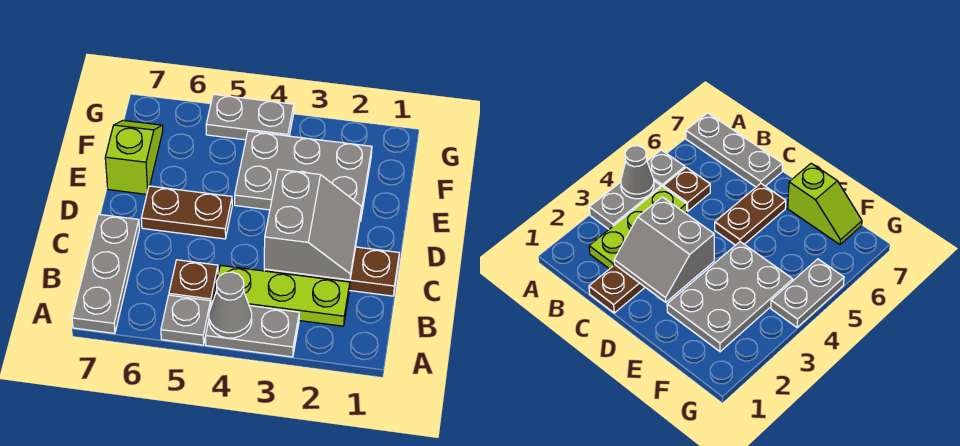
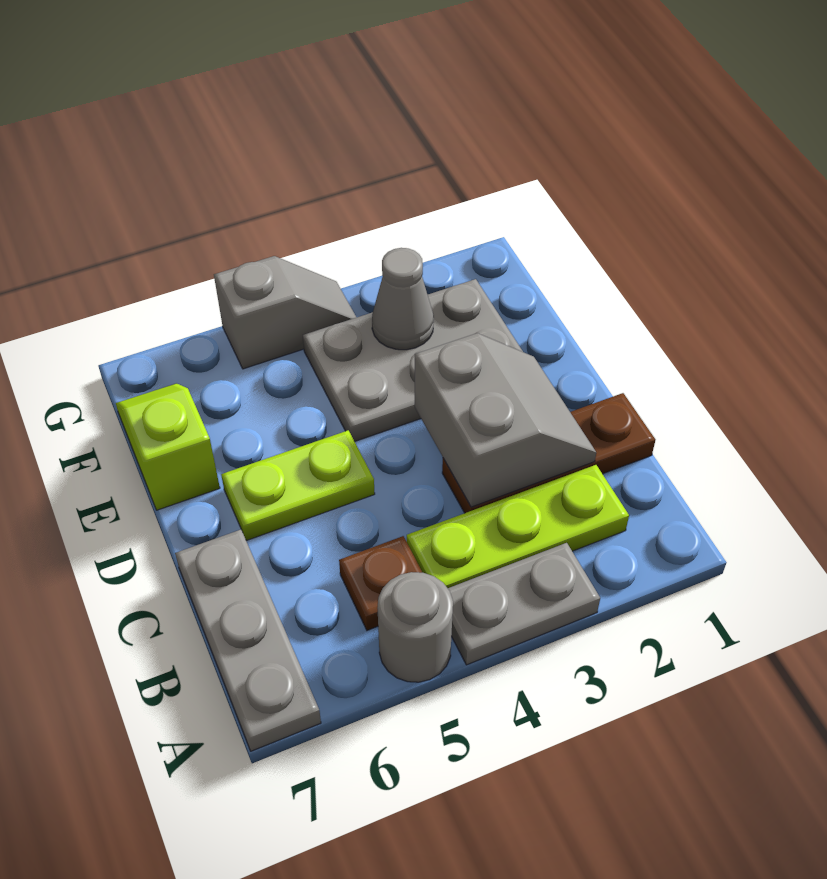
grey cone A4 level 2 -> grey cone F3 level 2
grey plate A5 level 1 -> grey round brick A5 level 1
brown plate D5:D6 level 1 -> lime plate D5:D6 level 1
grey plate G4:G5 level 1 -> grey slope G4:G5 level 1 top 5

